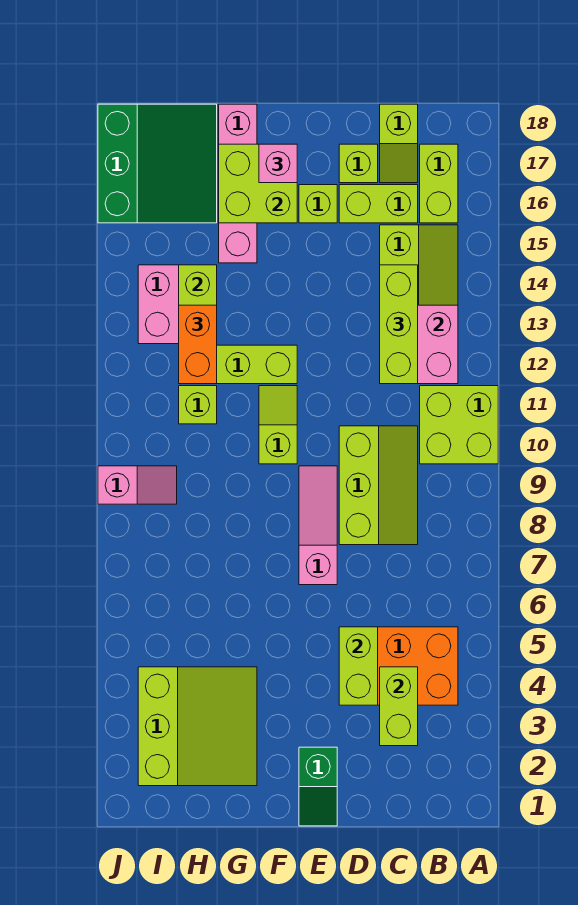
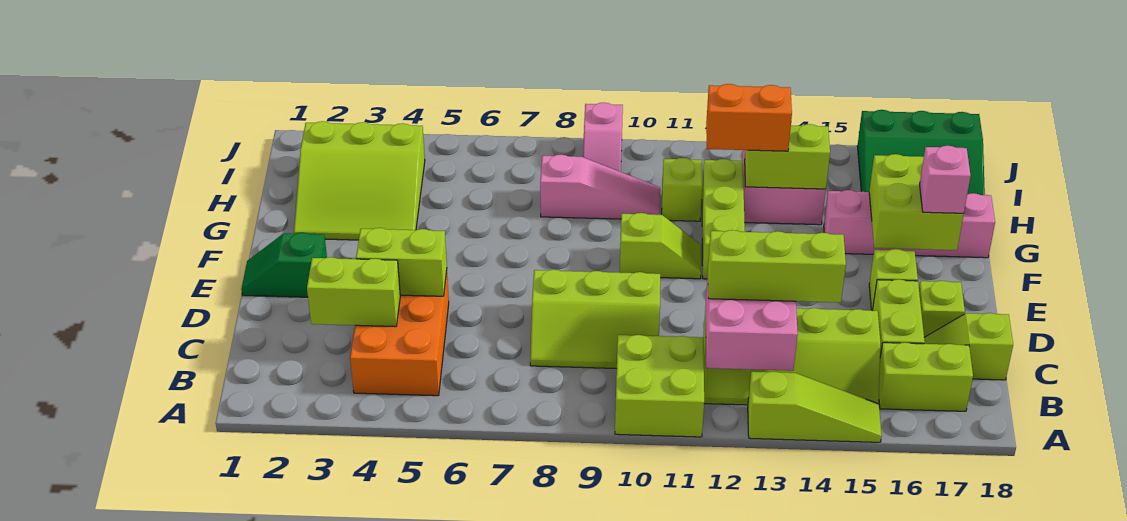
none -> lime slope A13:A15 level 1 top 13
pink slope E7:E9 level 1 top 7 -> pink slope H8:H10 level 1 top 8

